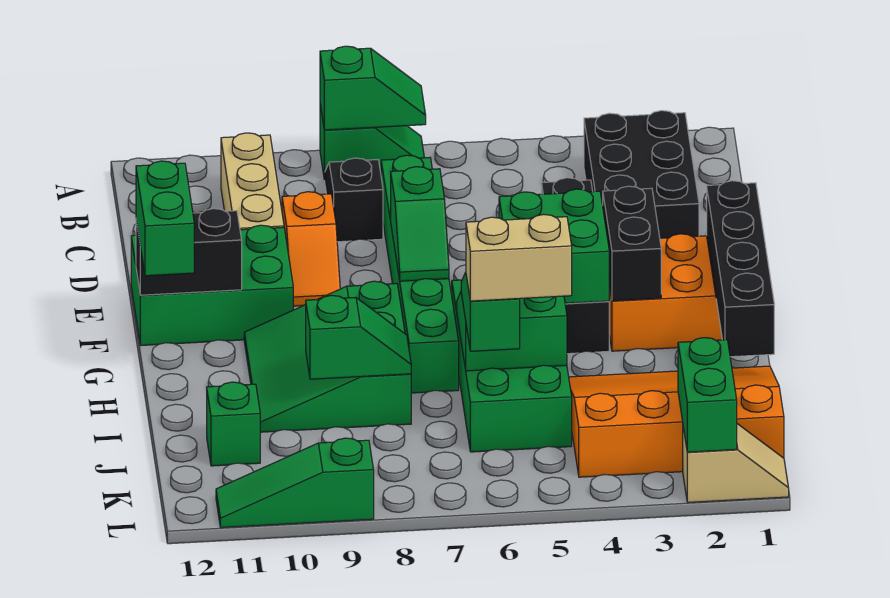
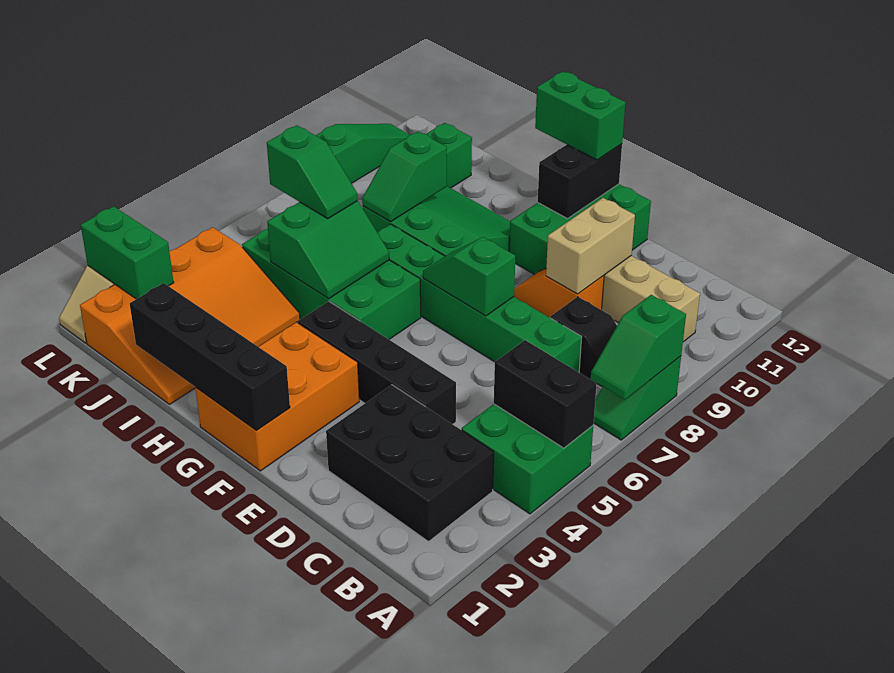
black brick F3:G3 level 2 -> black brick A5:B5 level 2
green brick F4:G5 level 2 -> green brick A4:B5 level 1
tan brick J5:J6 level 4 -> tan brick D9:D10 level 2

